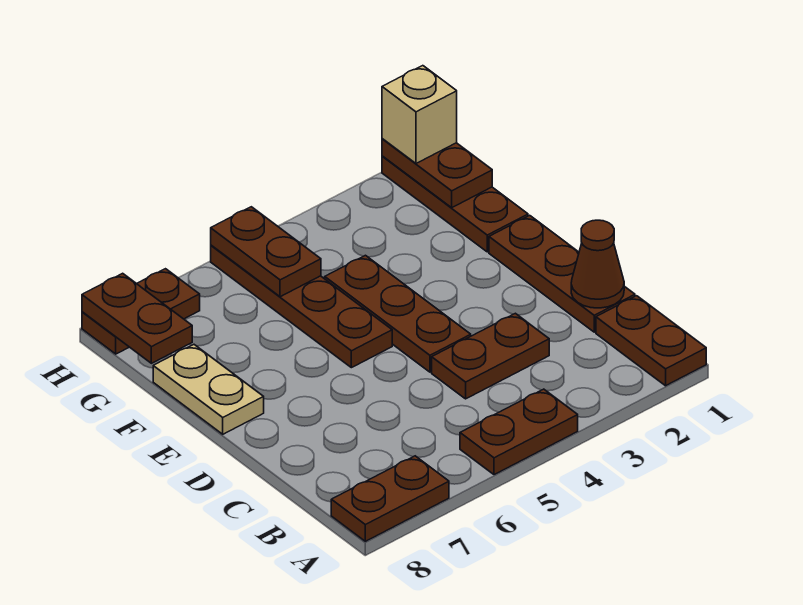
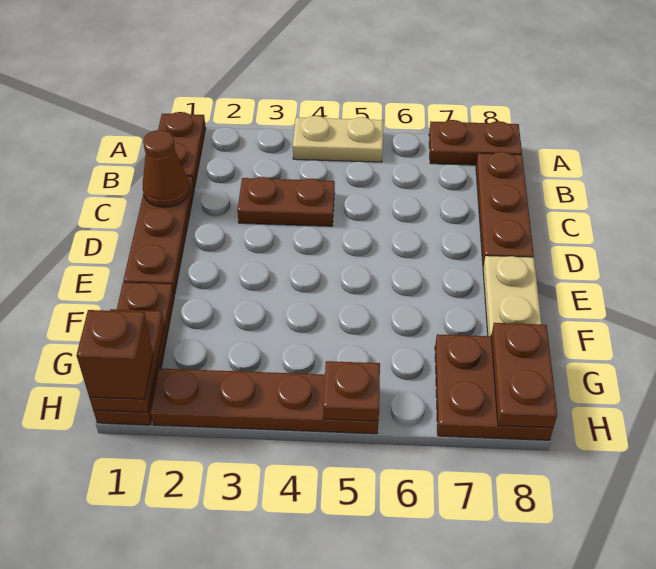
brown plate A4:A5 level 1 -> tan plate A4:A5 level 1
brown plate D4:F4 level 1 -> brown plate B8:D8 level 1
brown plate E5:H5 level 1 -> brown plate H2:H5 level 1
brown plate G5:H5 level 2 -> brown plate H5 level 2
tan brick H1 level 3 -> brown brick H1 level 3
brown plate H7:H8 level 1 -> brown plate G7:H8 level 1

